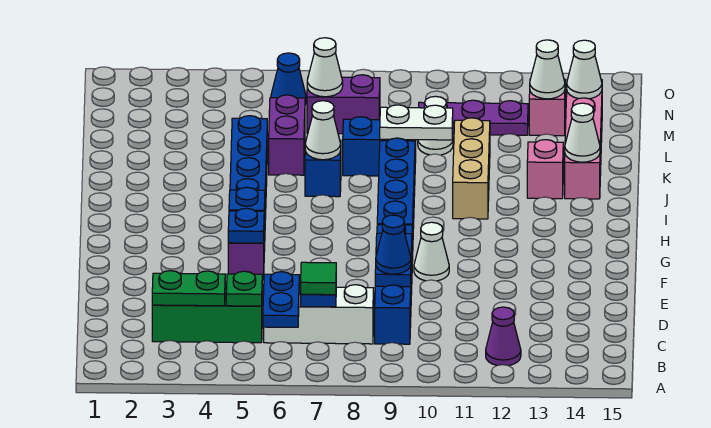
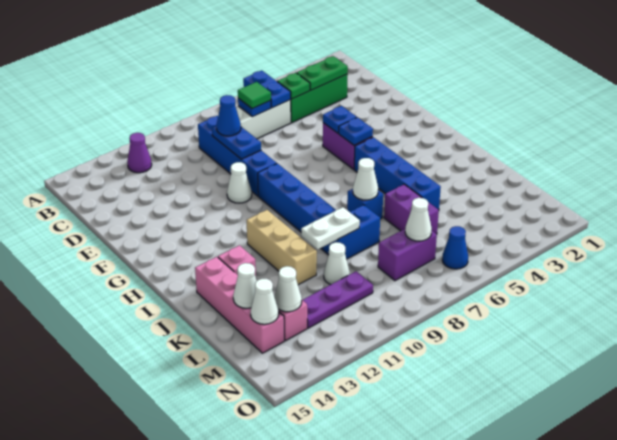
white cone J14 level 2 -> white cone L14 level 2

